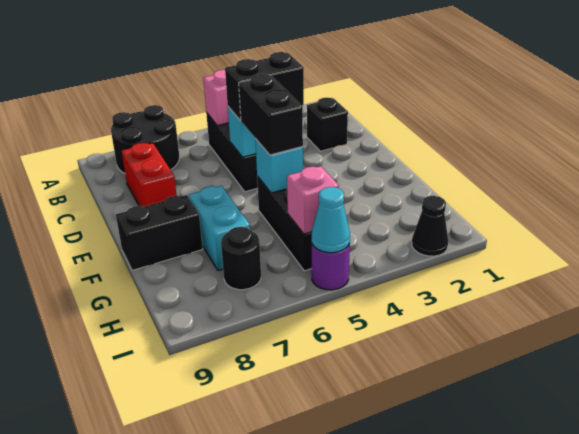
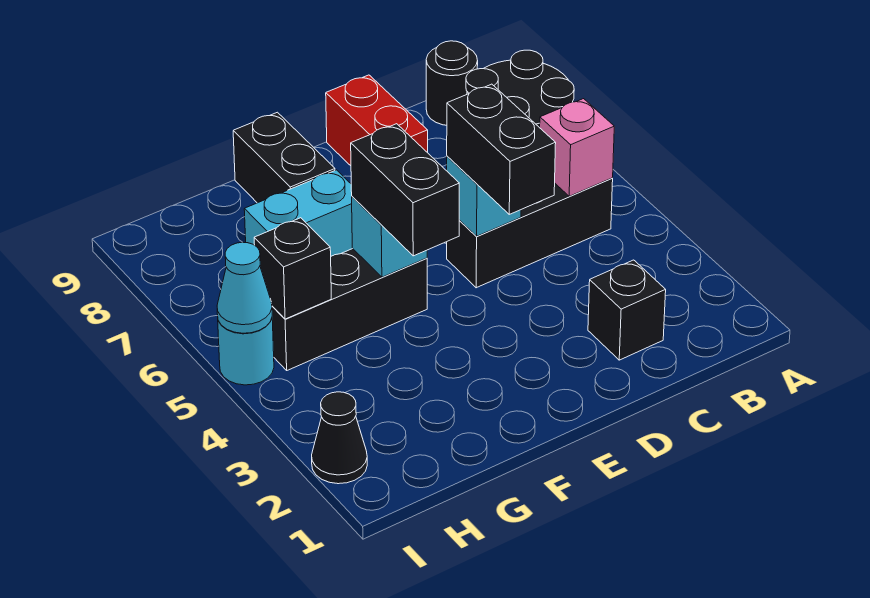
red brick C8:D8 level 1 -> red brick D8:D9 level 1
black brick E5:F5 level 3 -> black brick F4:F5 level 3
pink brick H5 level 2 -> black brick H5 level 2
black round brick H7 level 1 -> black round brick B9 level 1
purple round brick I5 level 1 -> cyan round brick I5 level 1

